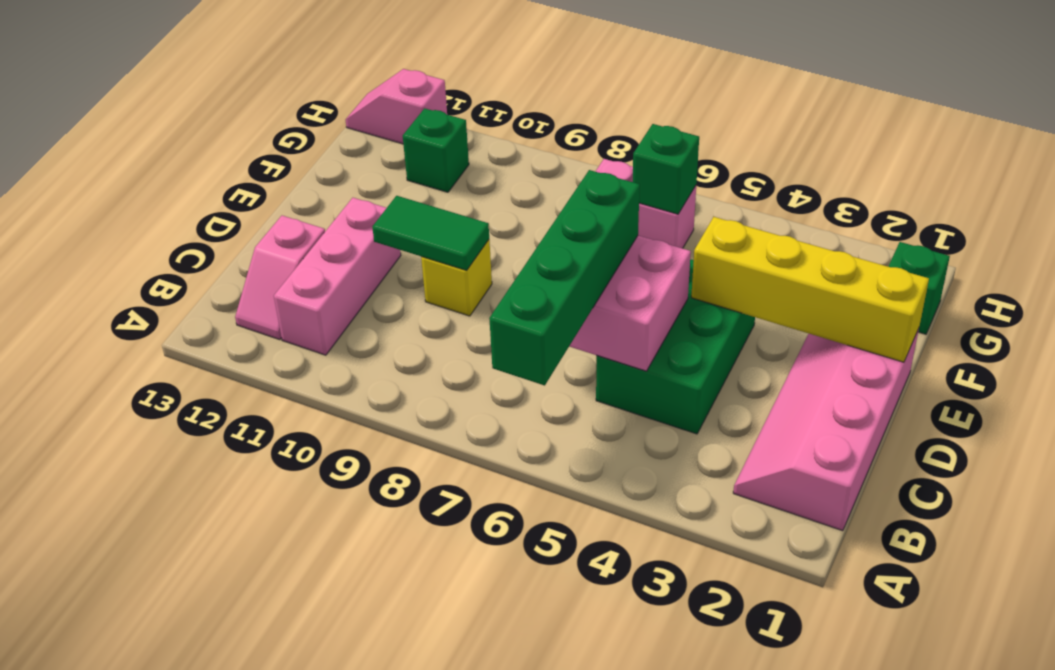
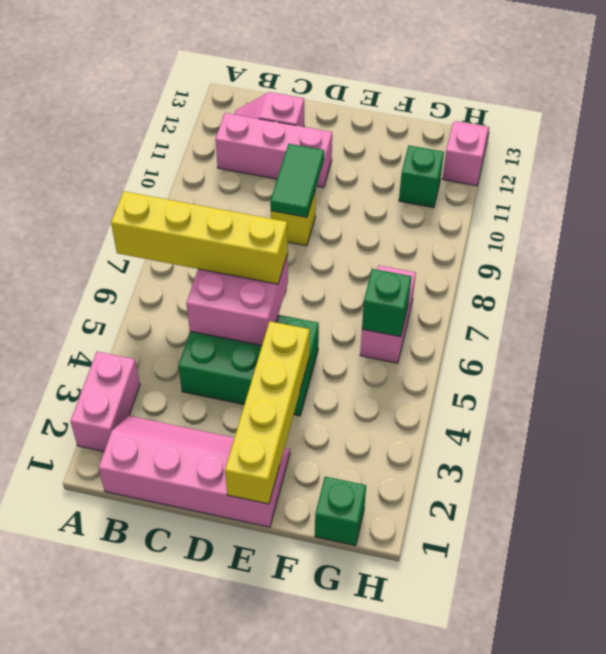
none -> pink brick A2:A3 level 1
green brick A6:D6 level 3 -> yellow brick A6:D6 level 3

